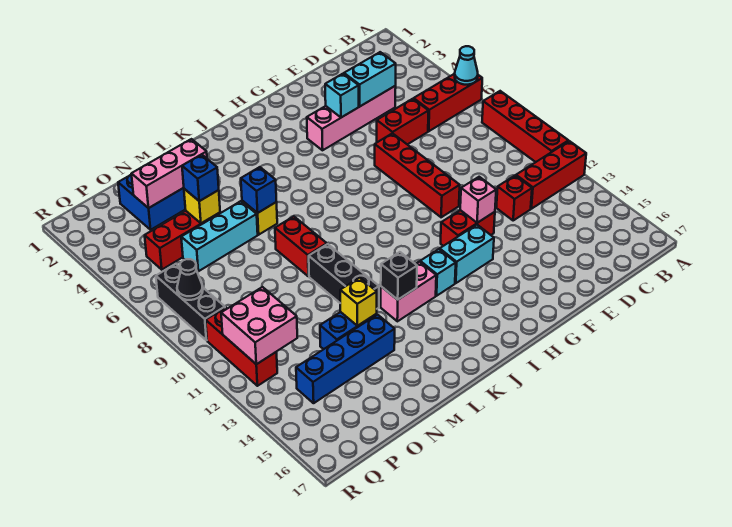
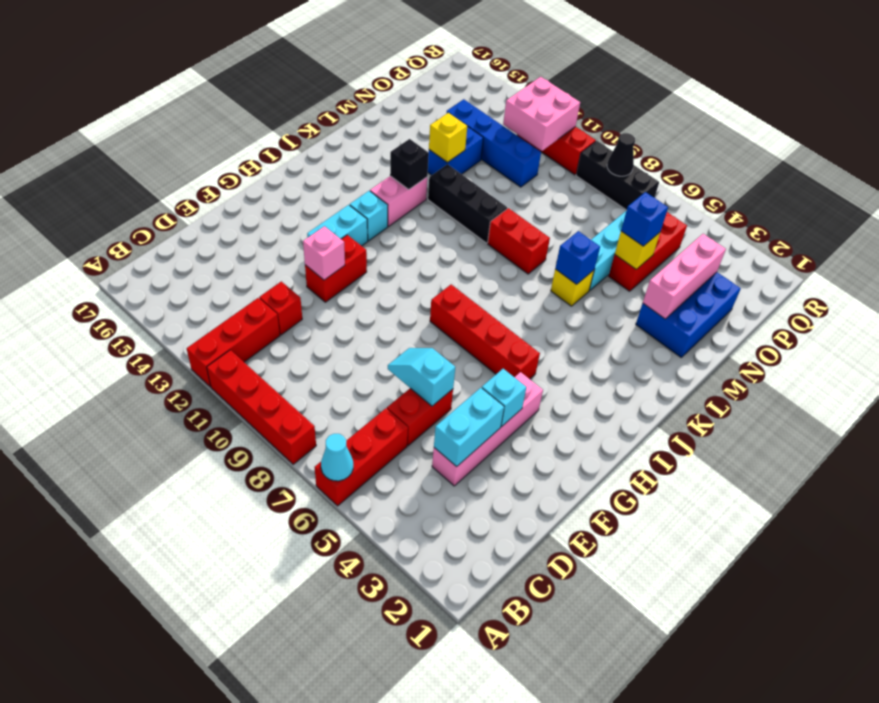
none -> cyan slope E6:E7 level 2 top 6
red brick F7:F10 level 1 -> red brick H5:H8 level 1
blue brick M14:P14 level 1 -> blue brick O11:O14 level 1

